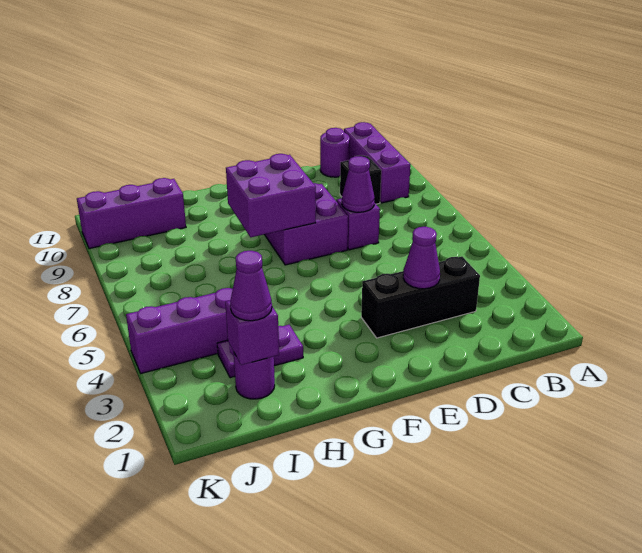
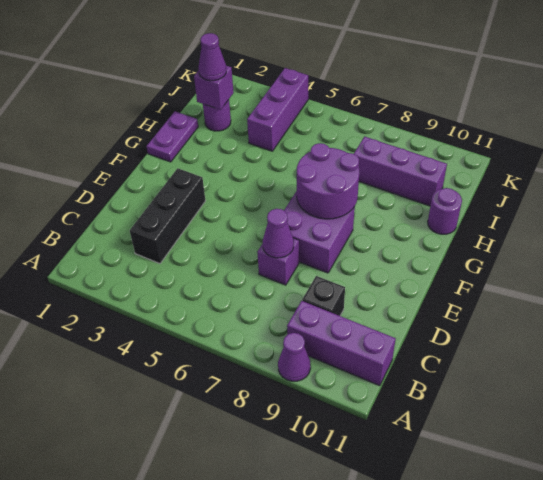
purple round brick C11 level 1 -> purple round brick H11 level 1
purple cone D3 level 2 -> purple cone A9 level 1
purple brick F7:G8 level 2 -> purple round brick F7:G8 level 2
purple plate H3:I3 level 1 -> purple plate G1:H1 level 1
purple brick I10:K10 level 1 -> purple brick I8:I10 level 1

